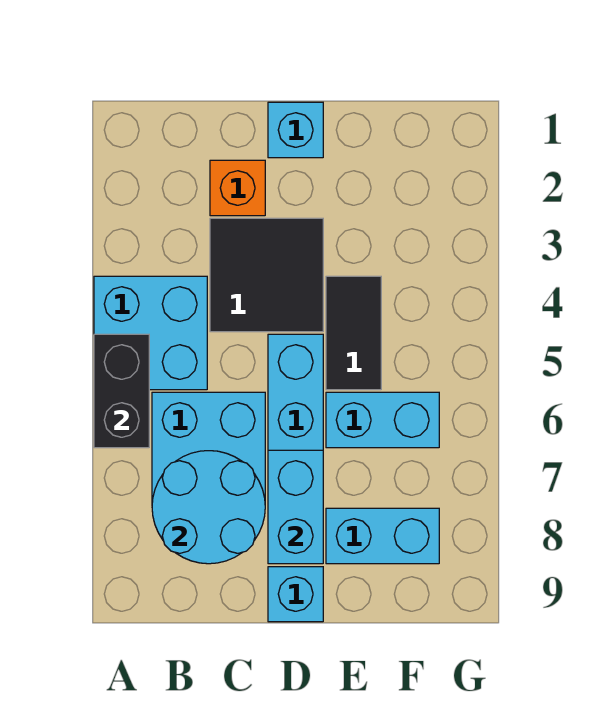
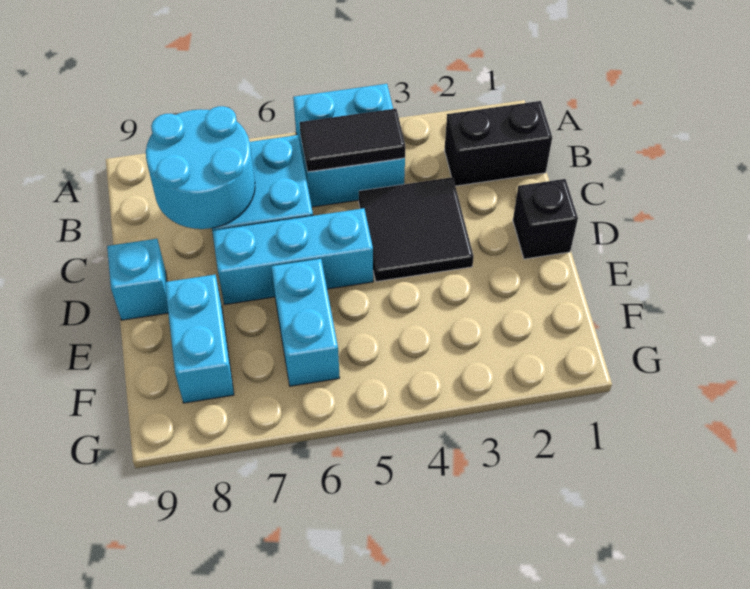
black brick A5:A6 level 2 -> black brick B1:B2 level 1
orange brick C2 level 1 -> none
cyan brick D1 level 1 -> black brick D1 level 1
cyan brick D7:D8 level 2 -> none
black tile E4:E5 level 1 -> black tile B4:B5 level 2

